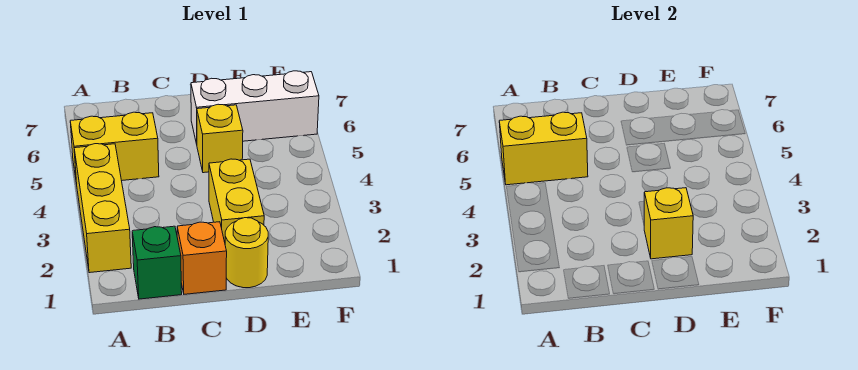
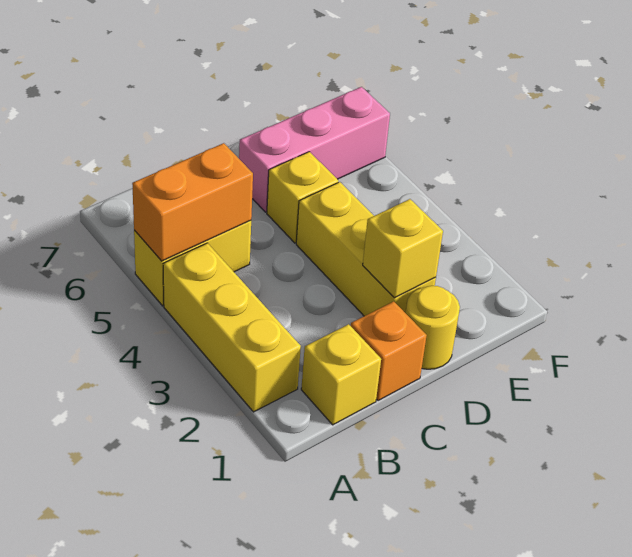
yellow brick A5:B5 level 2 -> orange brick A5:B5 level 2
green brick B1 level 1 -> yellow brick B1 level 1
yellow brick D2:D3 level 1 -> yellow brick D2:D4 level 1
white brick D6:F6 level 1 -> pink brick D6:F6 level 1

